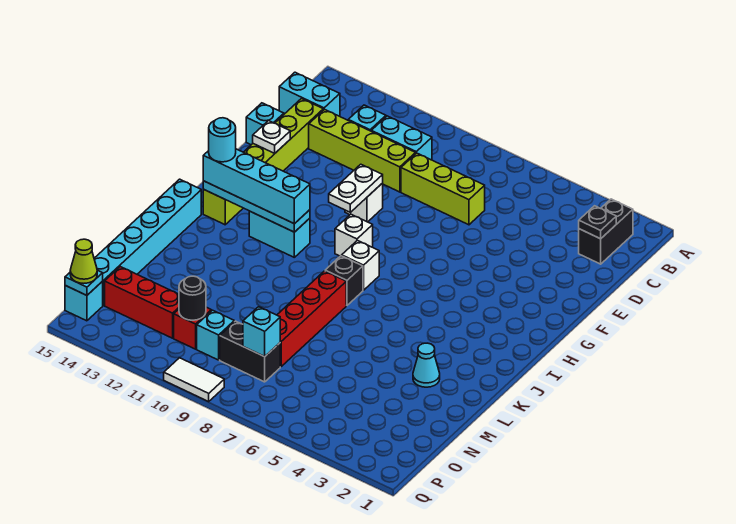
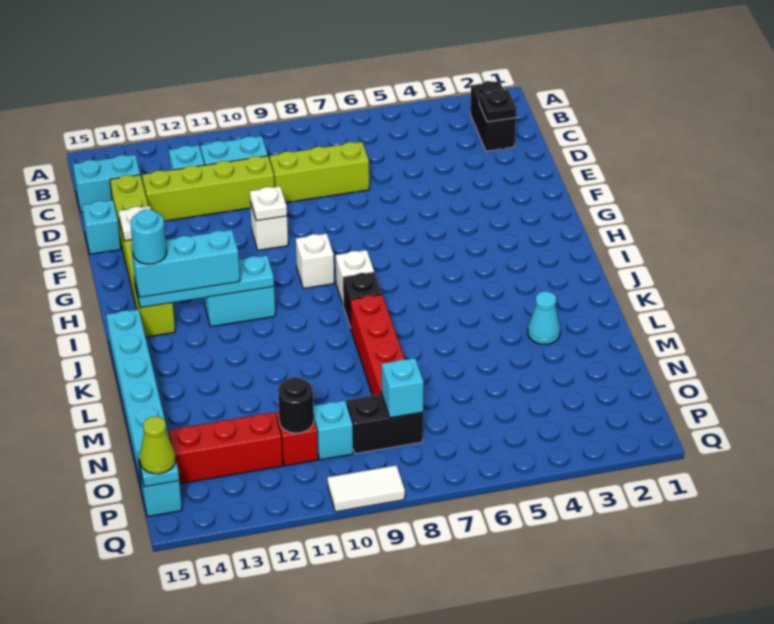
white plate F10:G10 level 2 -> white plate F10 level 2
cyan brick I11:I14 level 3 -> cyan brick I12:I14 level 3

